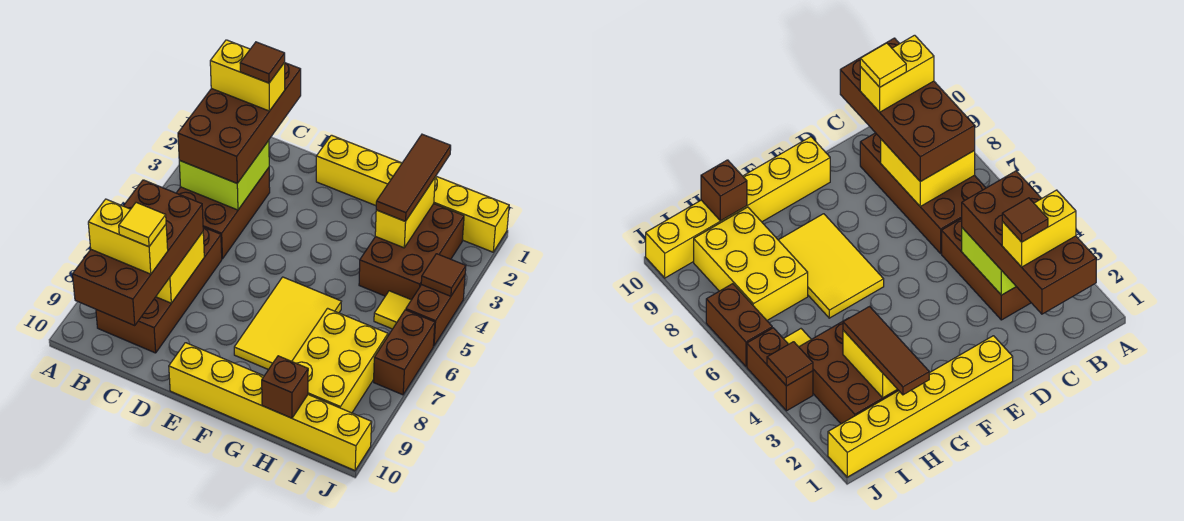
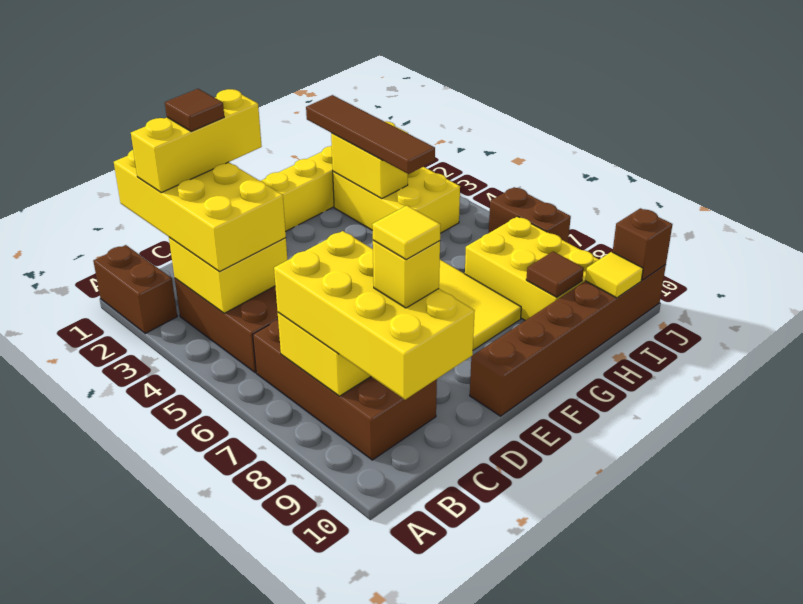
brown brick B1:C4 level 3 -> yellow brick B1:C4 level 3
yellow brick B2:C2 level 4 -> yellow brick B2:D2 level 4
lime brick B3:C4 level 2 -> yellow brick B3:C4 level 2
brown brick B7:C10 level 3 -> yellow brick B7:C10 level 3
yellow brick B9:C9 level 4 -> yellow brick C9 level 4
yellow brick E10:J10 level 1 -> brown brick E10:J10 level 1
brown tile H1:H3 level 3 -> brown tile H1:H4 level 3
brown brick H2:I4 level 1 -> yellow brick H2:I4 level 1
brown brick H10 level 2 -> brown brick J10 level 2
yellow tile I5 level 1 -> yellow tile I10 level 2
brown brick J4:J5 level 1 -> brown brick A1:A2 level 1
brown tile J4 level 2 -> brown tile H9 level 2

